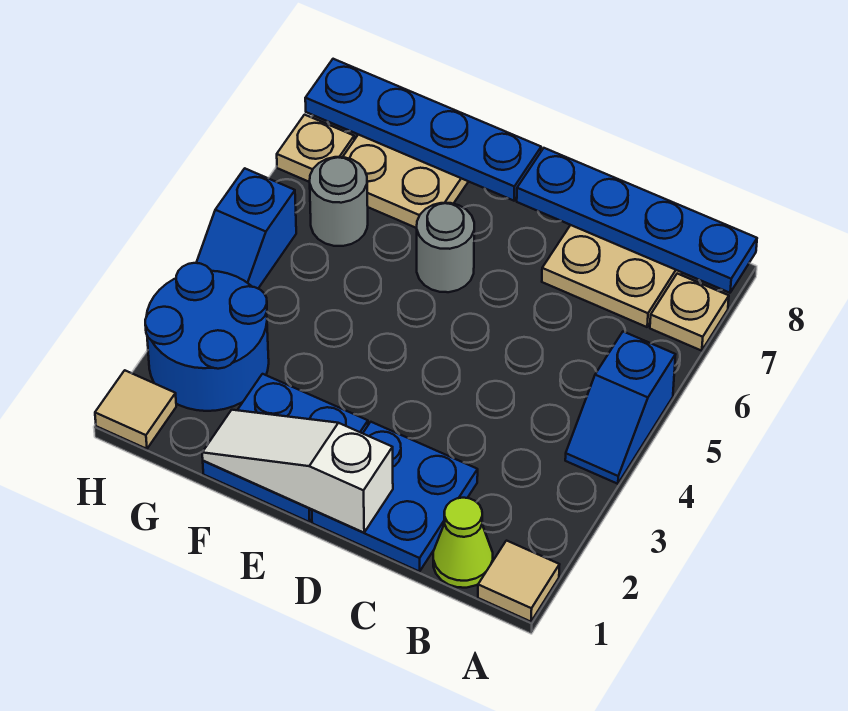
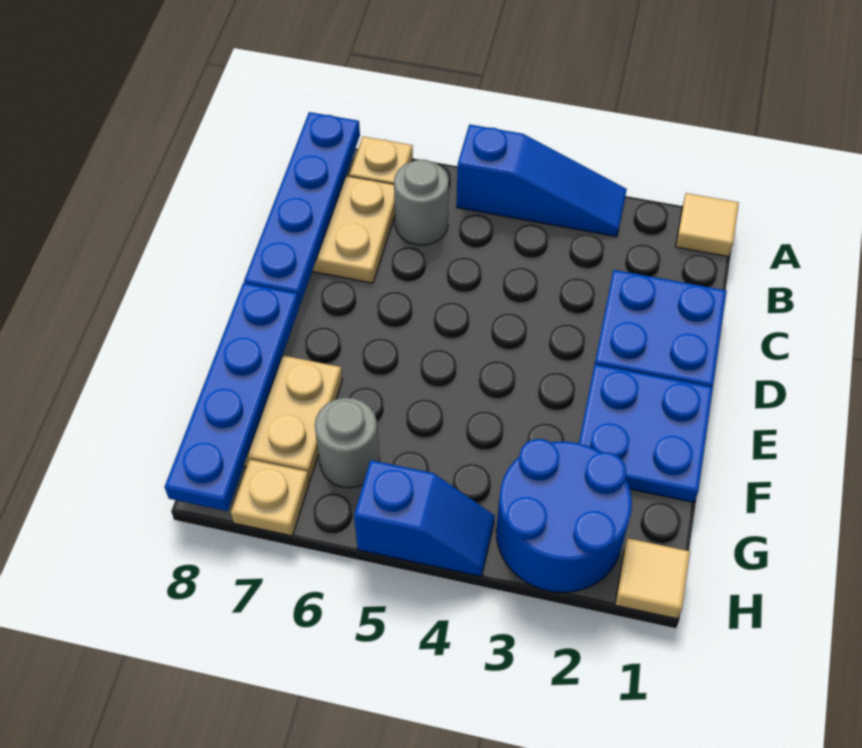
blue slope A4:A5 level 1 top 5 -> blue slope A3:A5 level 1 top 5
lime cone B1 level 1 -> none
white slope D1:F1 level 2 top D -> none
grey round brick E6 level 1 -> grey round brick B6 level 1

